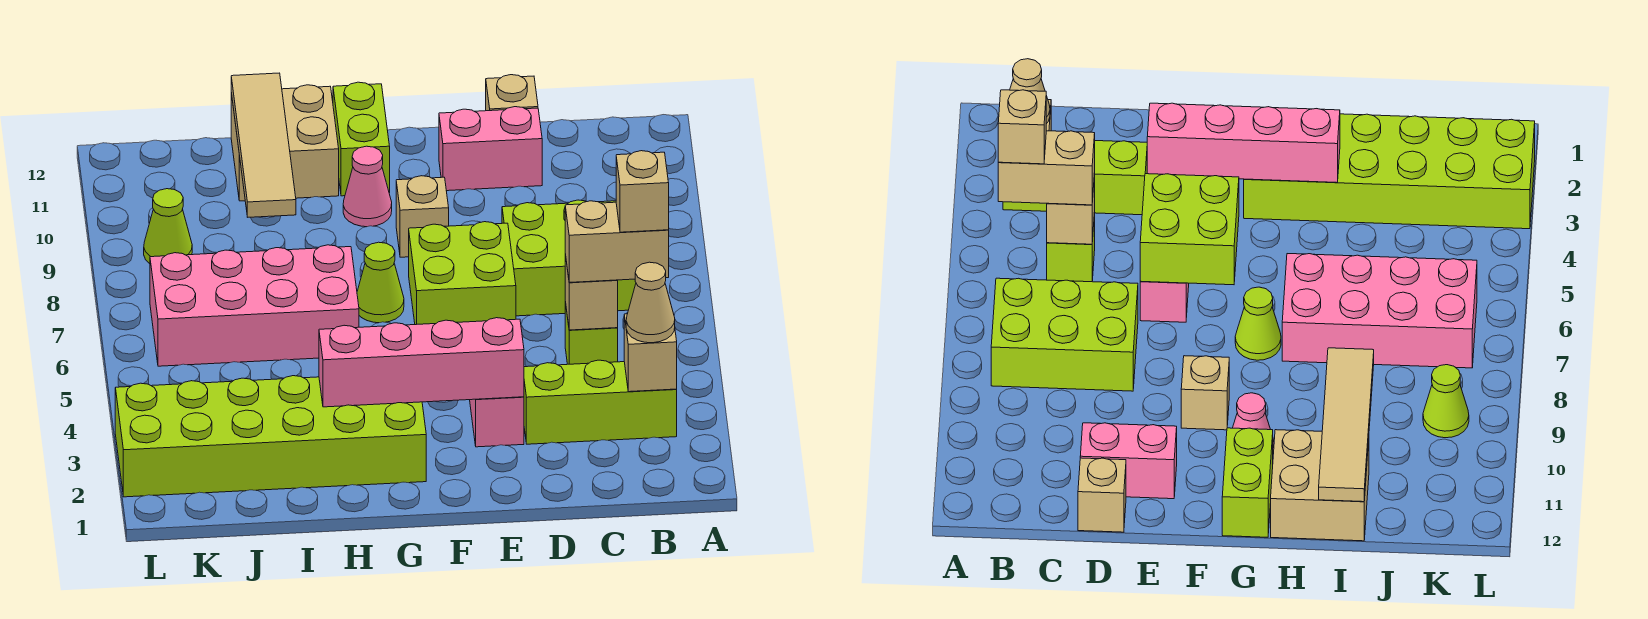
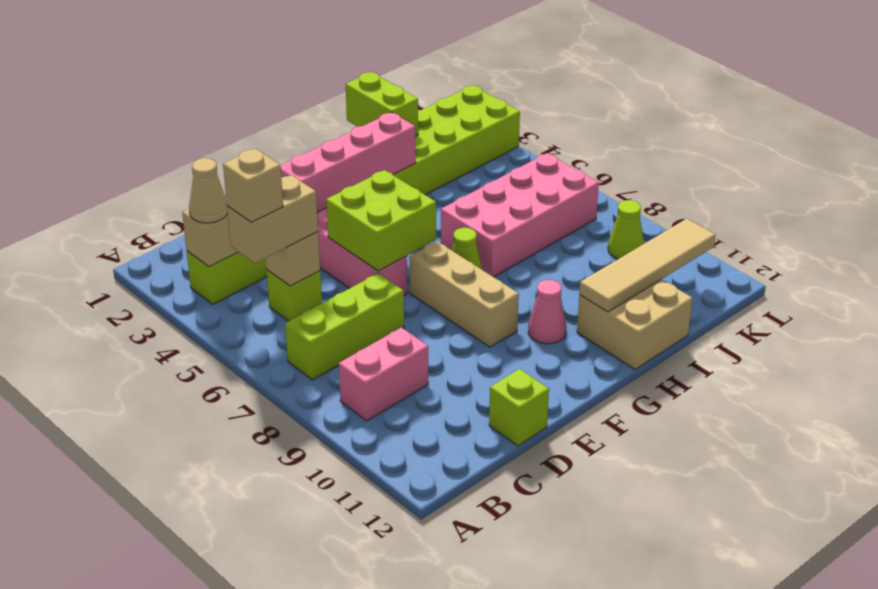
lime brick B7:D8 level 1 -> lime brick B7:D7 level 1
pink brick D11:E11 level 1 -> pink brick B9:C9 level 1
tan brick D12 level 1 -> lime brick D12 level 1
tan brick F9 level 1 -> tan brick F7:F9 level 1
lime brick G11:G12 level 1 -> lime brick I1:I2 level 2
tan tile I9:I12 level 2 -> tan tile H11:K11 level 2

